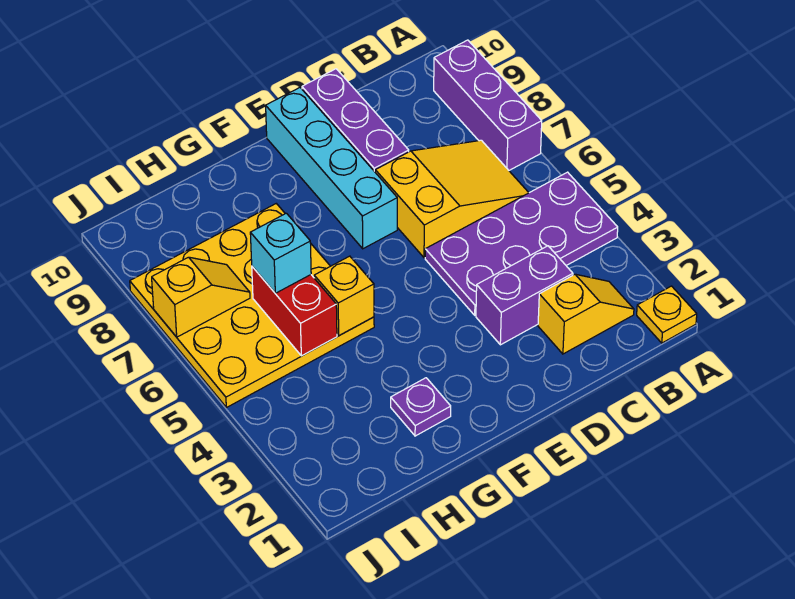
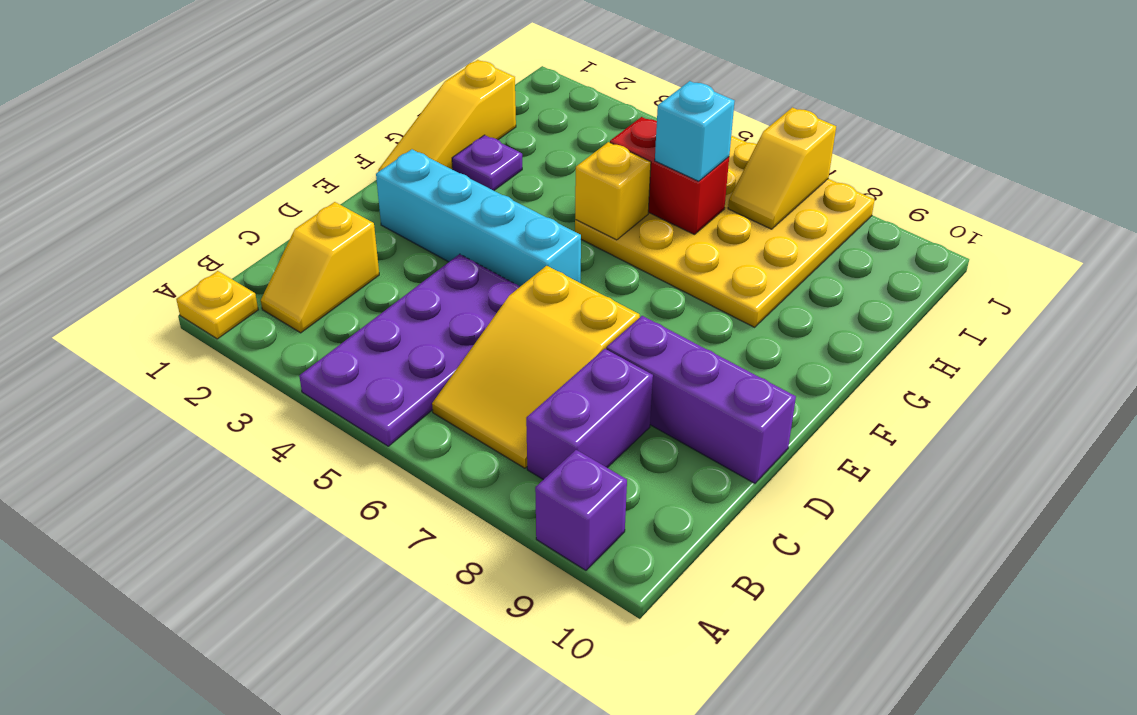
purple brick A7:A9 level 1 -> purple brick A9 level 1
purple brick C3:D3 level 1 -> purple brick B8:C8 level 1
cyan brick E7:E10 level 1 -> cyan brick E2:E5 level 1
none -> yellow slope F1:H1 level 1 top H

